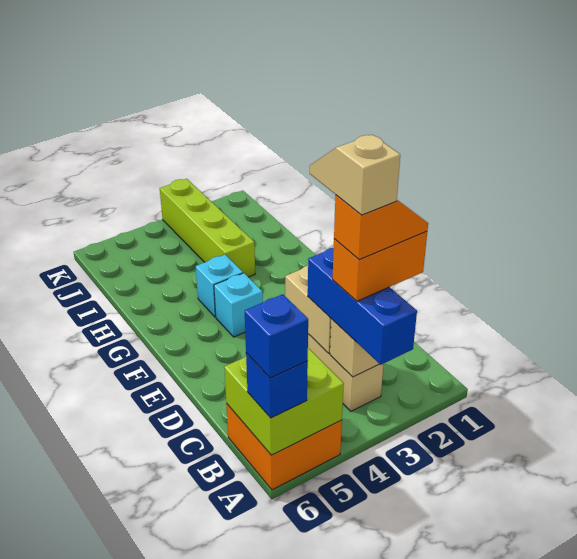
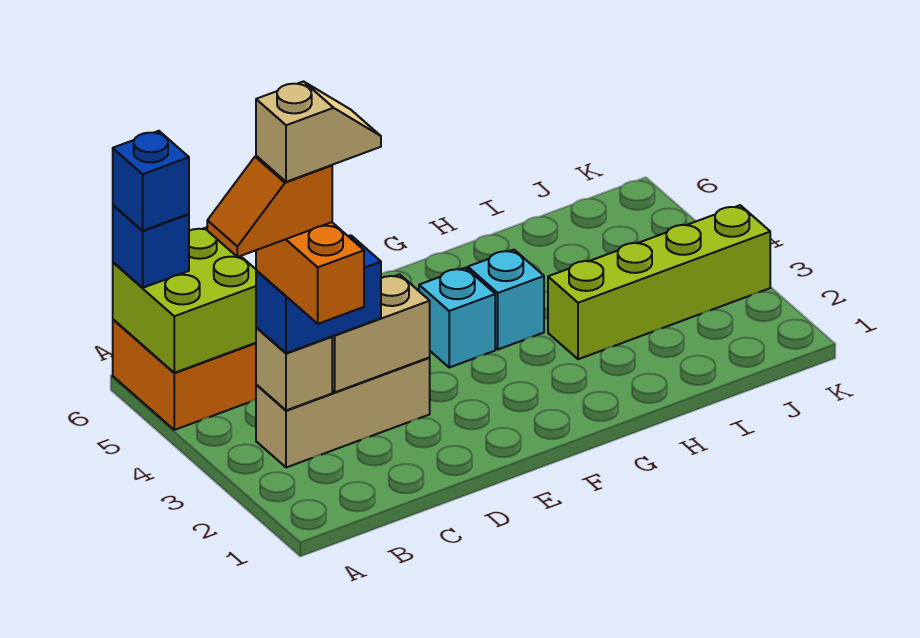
blue brick A3:C3 level 3 -> blue brick B3:C3 level 3
orange slope B2:B3 level 5 top 3 -> orange slope A3:B3 level 5 top B

